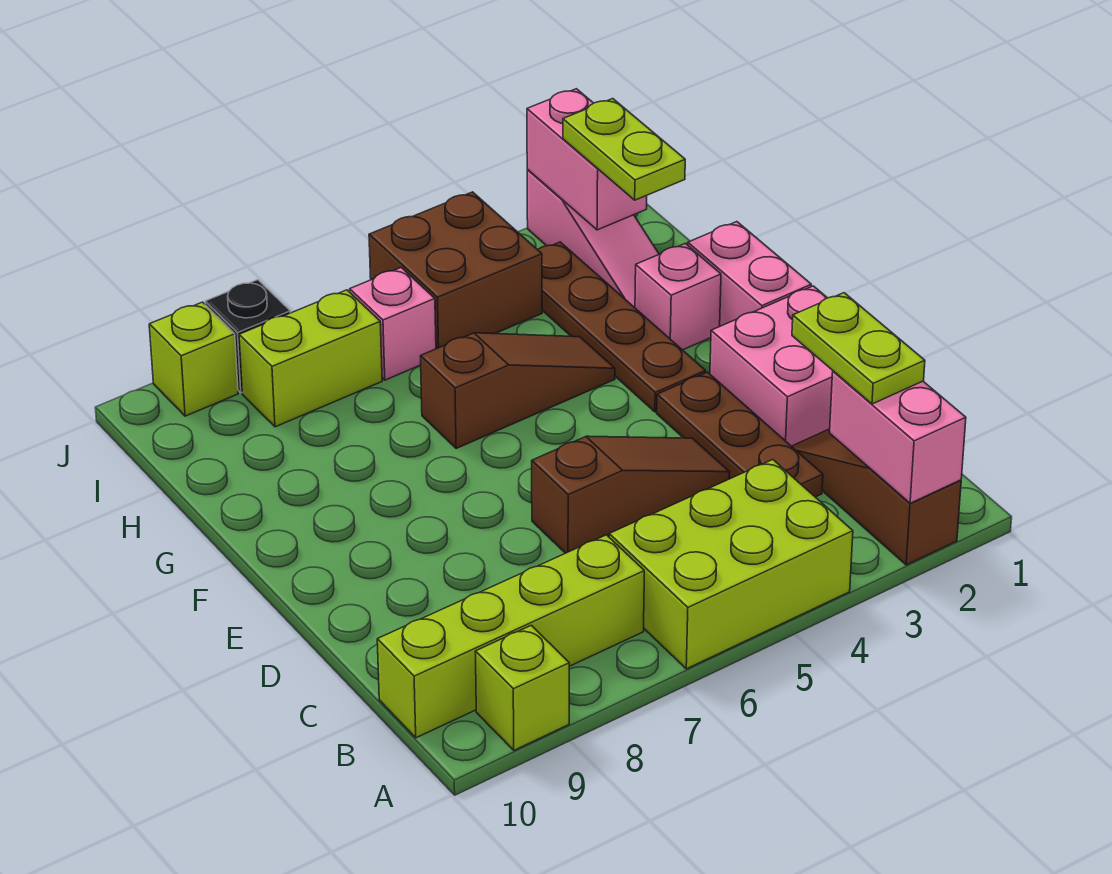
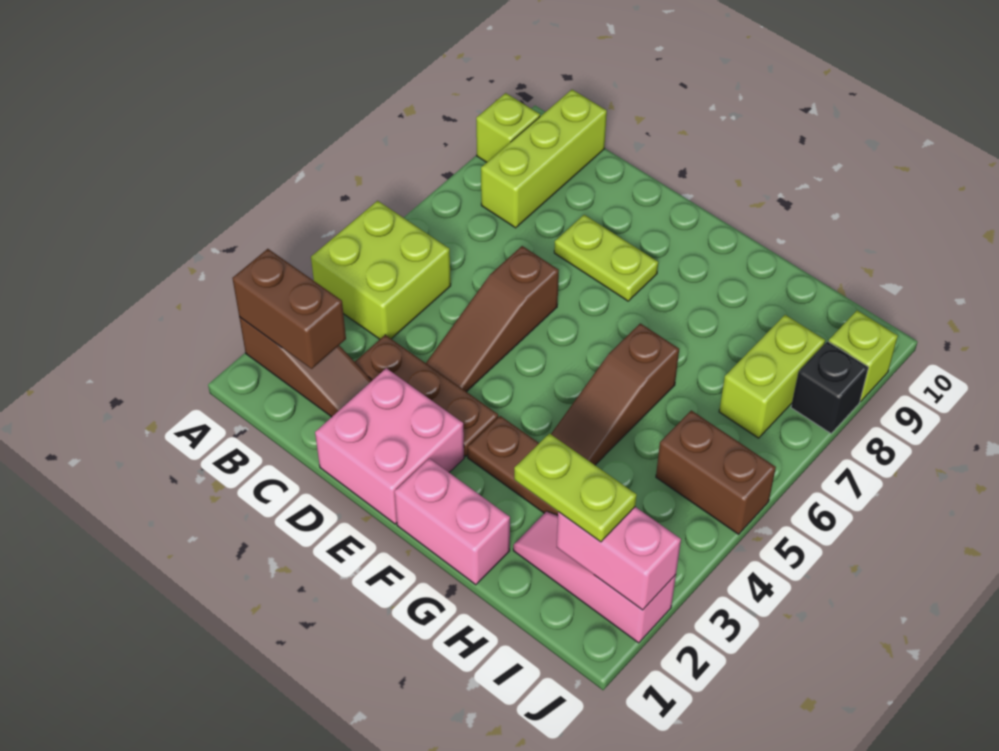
pink brick A2:B2 level 2 -> brown brick A2:B2 level 2
lime brick A4:B6 level 1 -> lime brick A4:B5 level 1
lime plate B2:C2 level 3 -> lime plate D8:E8 level 1
lime brick B7:B10 level 1 -> lime brick B8:B10 level 1
pink brick G2 level 1 -> none
brown brick I4:J5 level 1 -> brown brick I5:J5 level 1
pink brick I6 level 1 -> none

